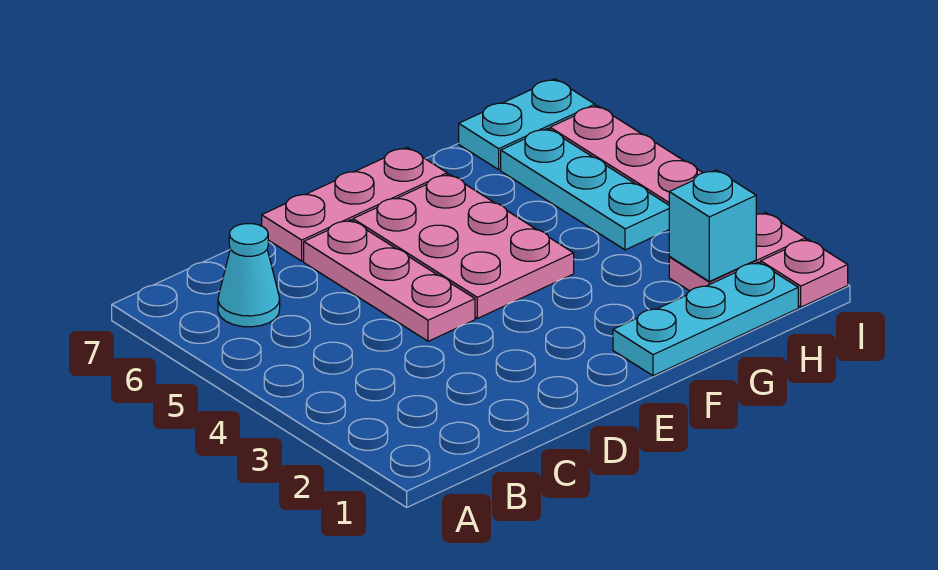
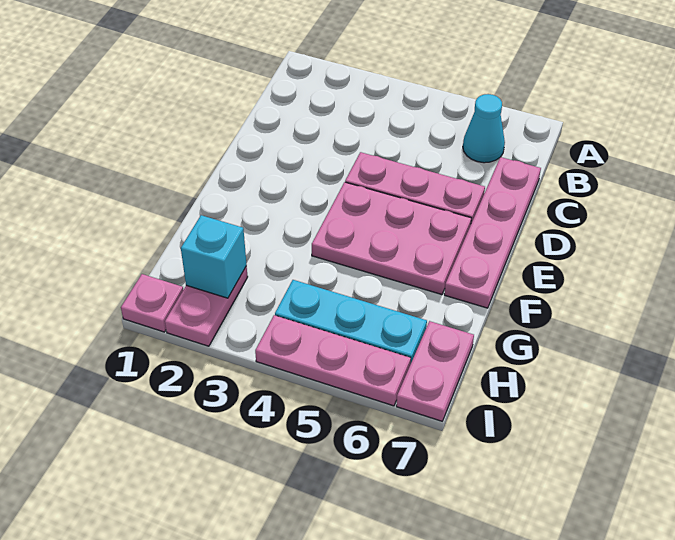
pink plate D7:F7 level 1 -> pink plate C7:F7 level 1
cyan plate F1:H1 level 1 -> none
cyan plate H7:I7 level 1 -> pink plate H7:I7 level 1

